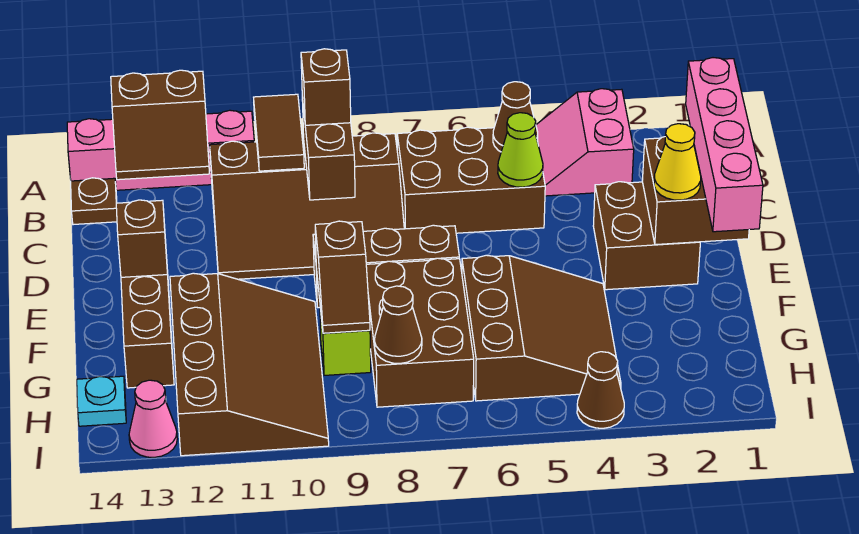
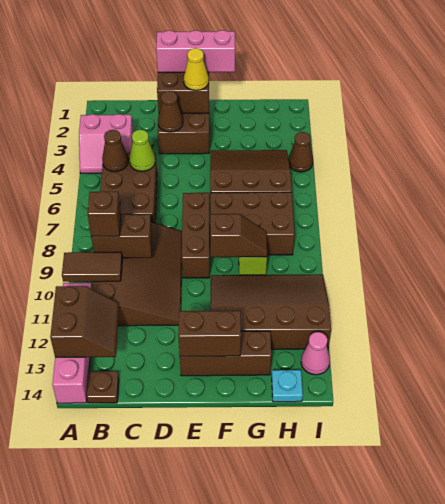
pink brick C1:F1 level 3 -> pink brick D1:F1 level 3
brown brick E13 level 2 -> brown brick E13:F13 level 2
brown cone H8 level 2 -> brown cone D3 level 2

